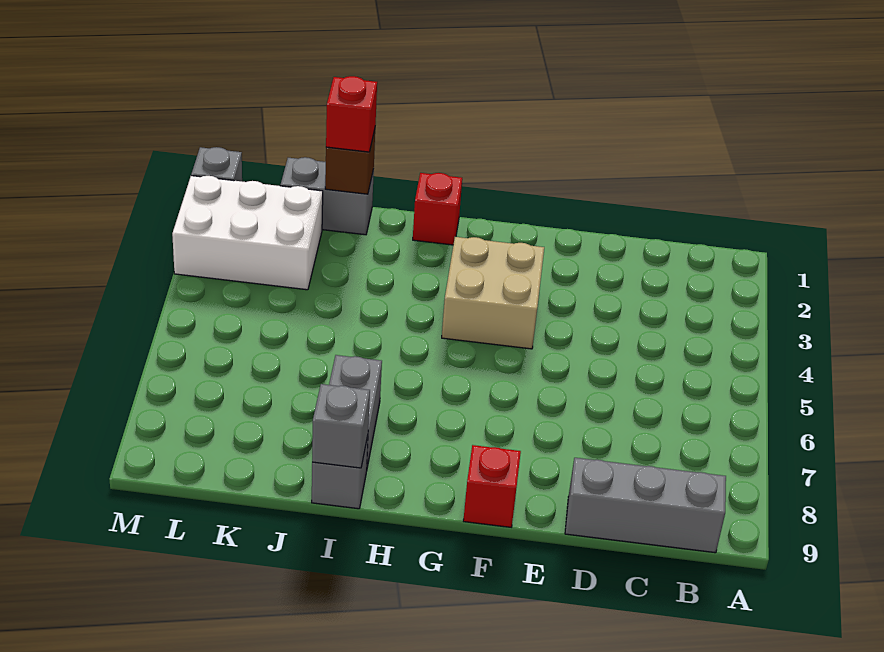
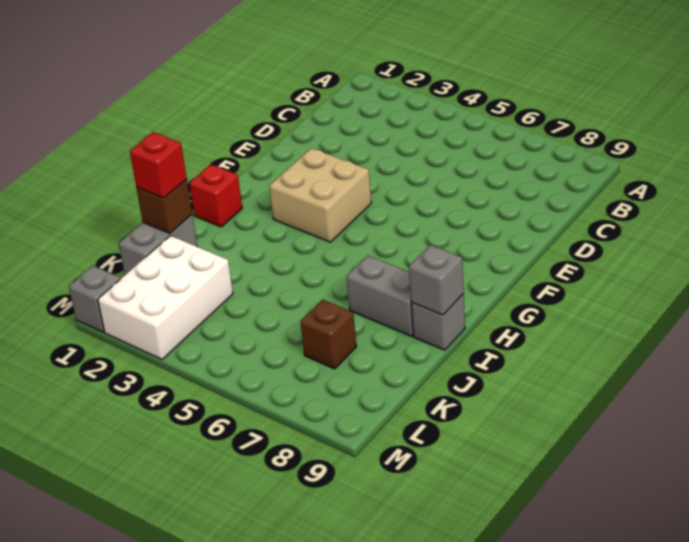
grey brick B9:D9 level 1 -> none
red brick F9 level 1 -> none
none -> brown brick K7 level 1

